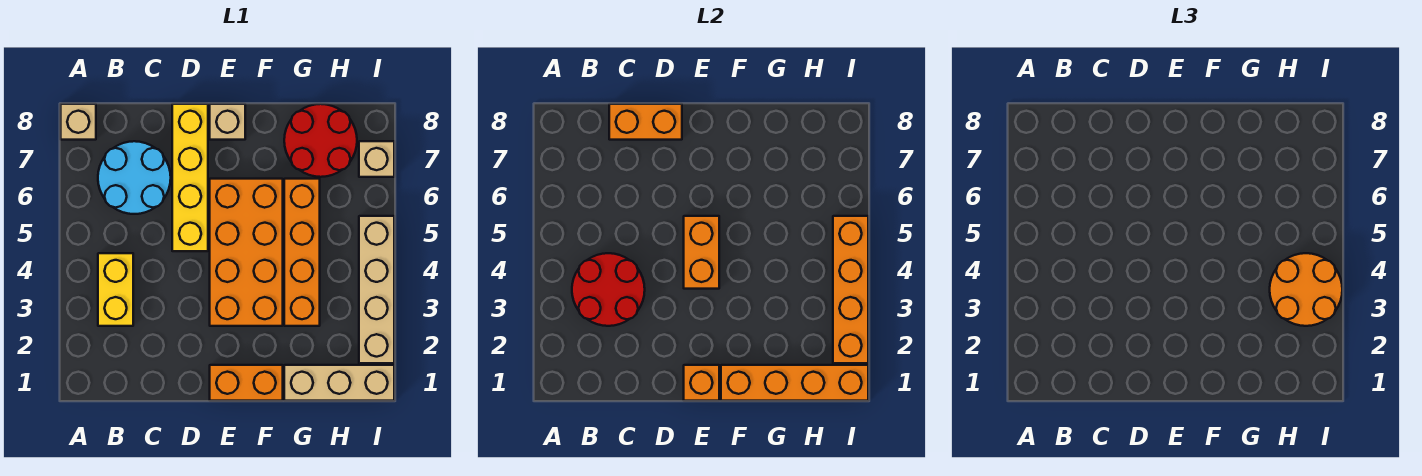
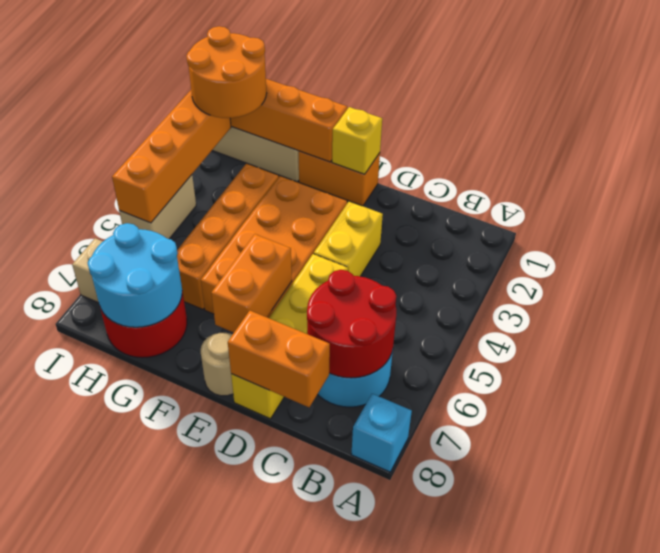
tan brick A8 level 1 -> cyan brick A8 level 1
yellow brick B3:B4 level 1 -> yellow brick D3:D4 level 1
red round brick B3:C4 level 2 -> red round brick B6:C7 level 2
orange brick E1 level 2 -> yellow brick E1 level 2
orange brick E4:E5 level 2 -> orange brick E6:E7 level 2
tan brick E8 level 1 -> tan round brick E8 level 1
none -> cyan round brick G7:H8 level 2
orange round brick H3:I4 level 3 -> orange round brick H1:I2 level 3
tan brick I2:I5 level 1 -> tan brick I4:I5 level 1

